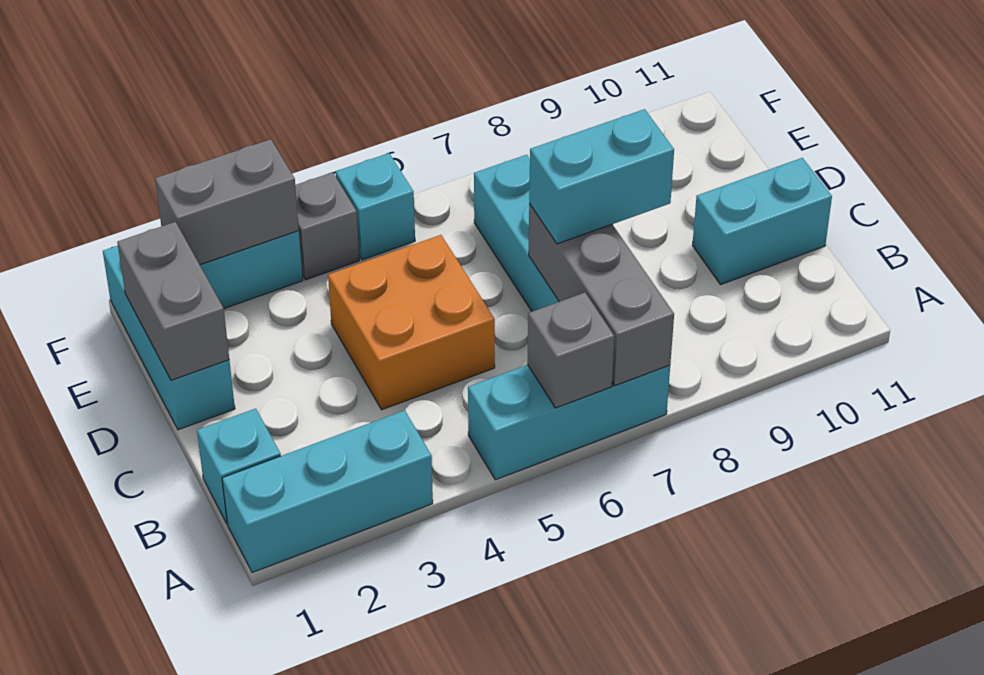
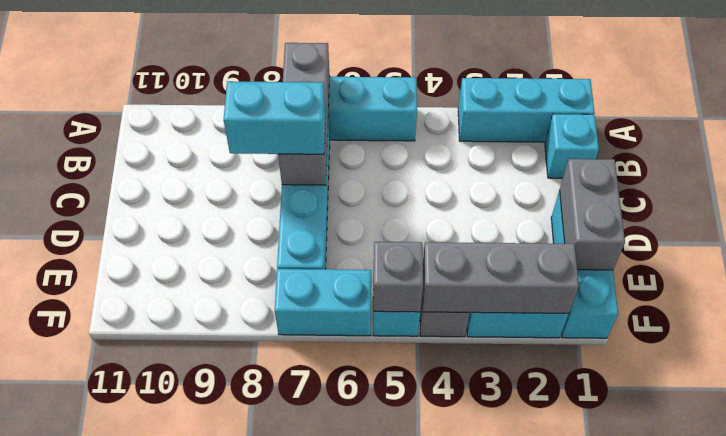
grey brick A6 level 2 -> grey brick F5 level 2
orange brick C4:D5 level 1 -> none
cyan brick C10:C11 level 1 -> cyan brick F6:F7 level 1
grey brick F2:F3 level 2 -> grey brick F2:F4 level 2

